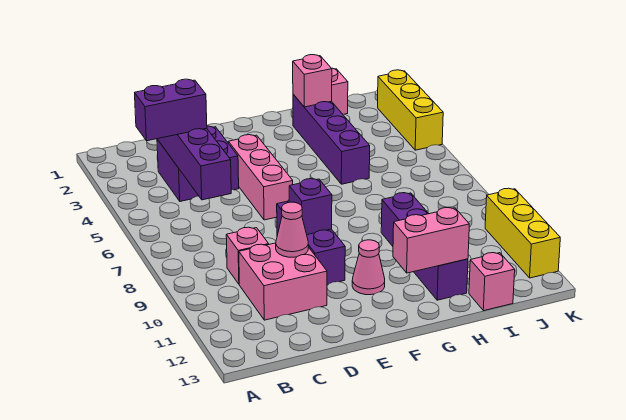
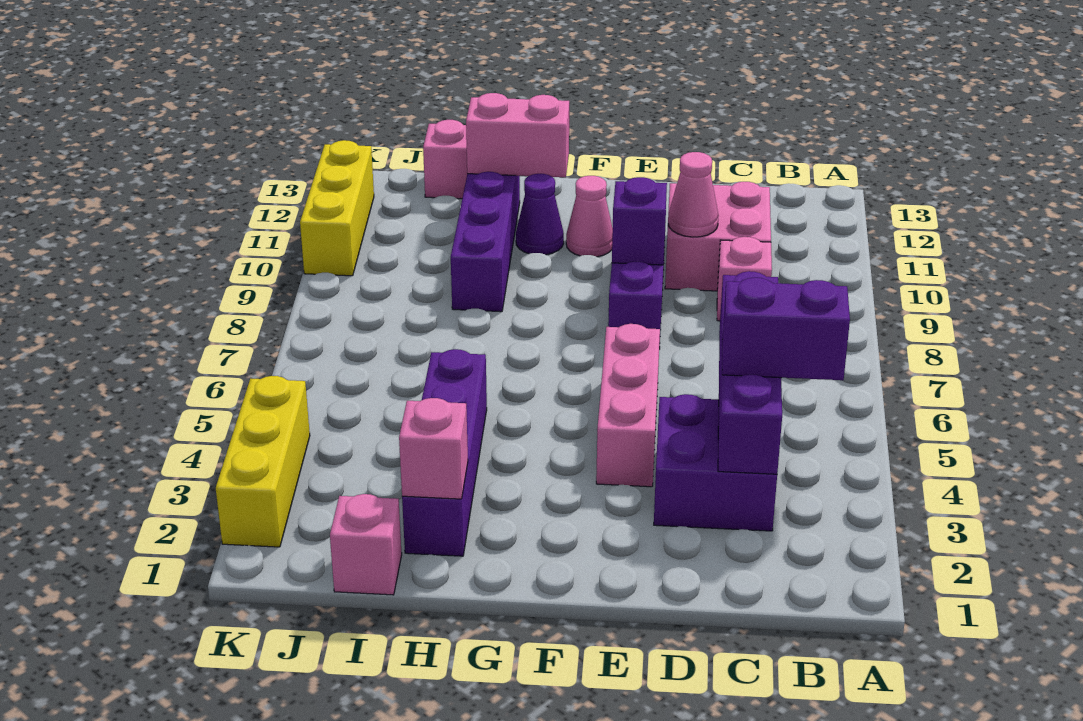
none -> purple cone G11 level 1

